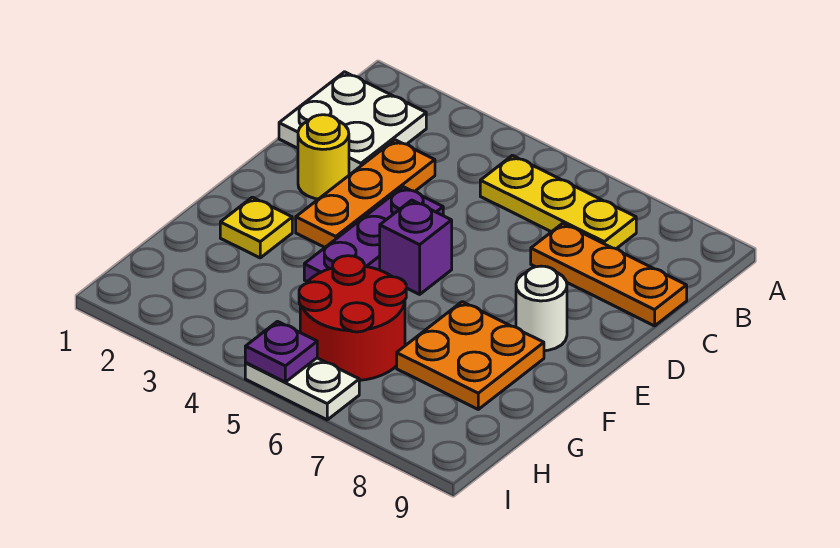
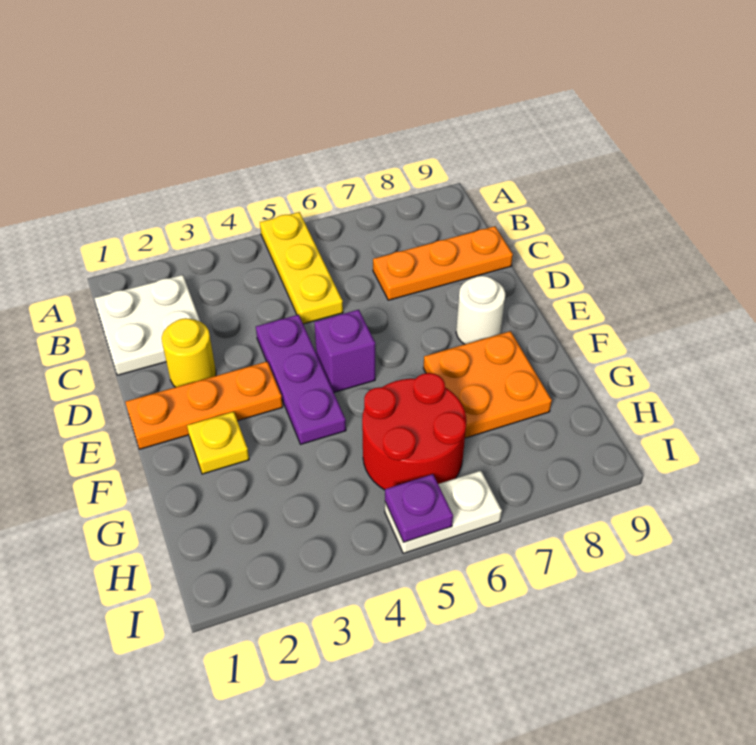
yellow plate B5:B7 level 1 -> yellow plate A5:C5 level 1
orange plate C3:E3 level 1 -> orange plate E1:E3 level 1

